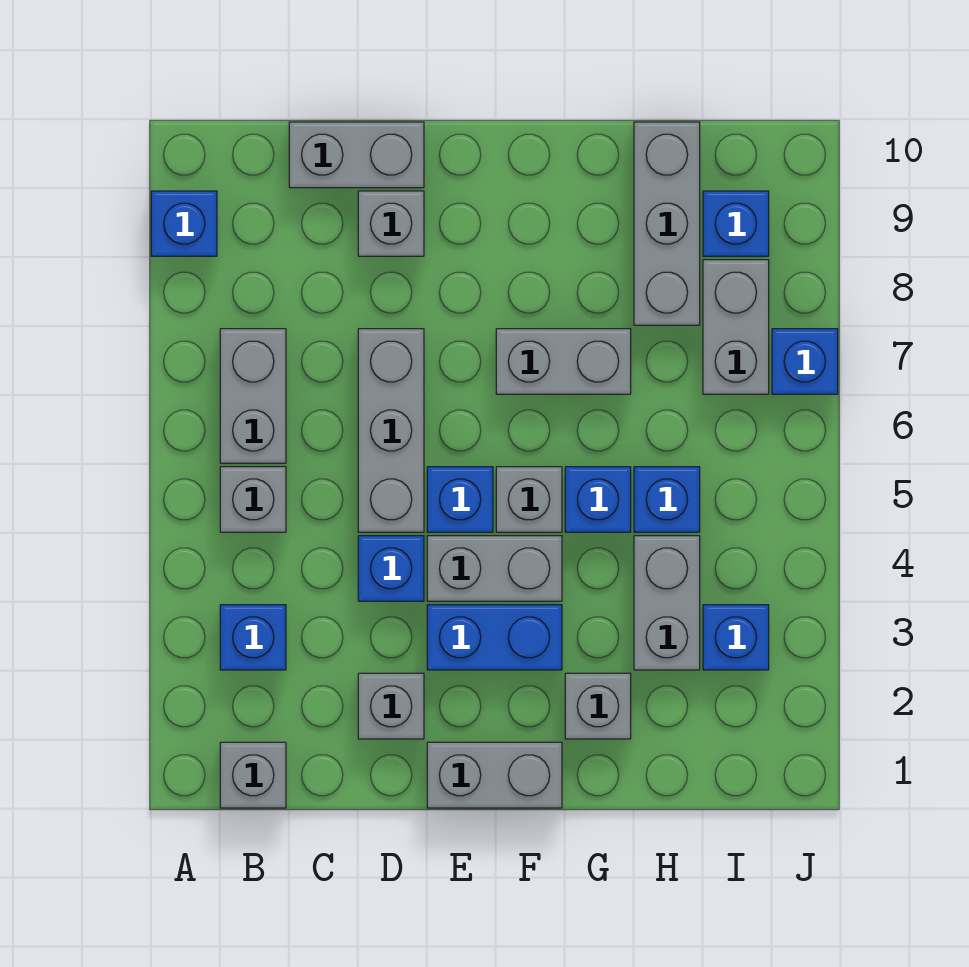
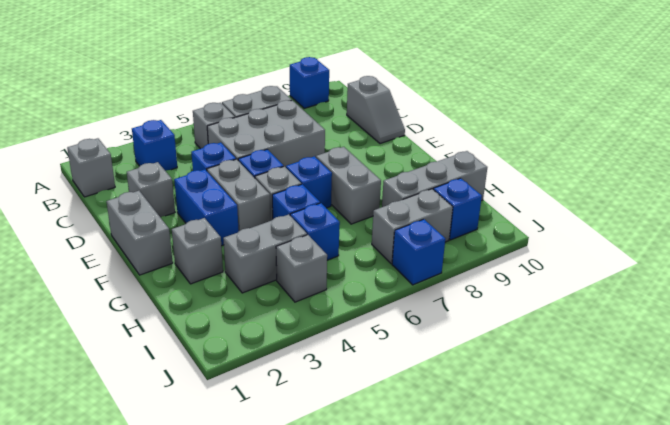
grey brick C10:D10 level 1 -> grey slope C10:D10 level 1 top C
grey brick D5:D7 level 1 -> grey brick C5:D7 level 1
grey brick D9 level 1 -> grey brick I4 level 1
blue brick I3 level 1 -> blue brick F6 level 1

